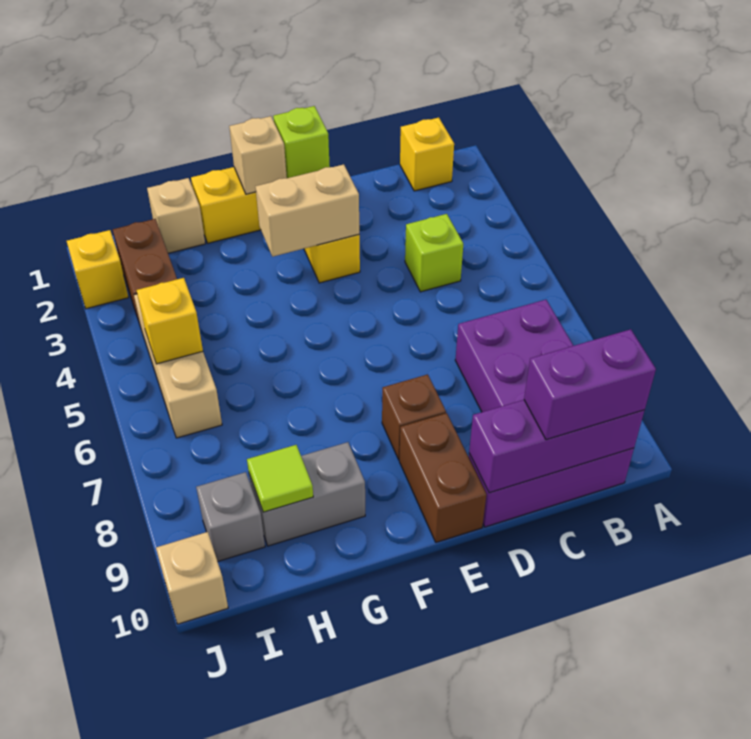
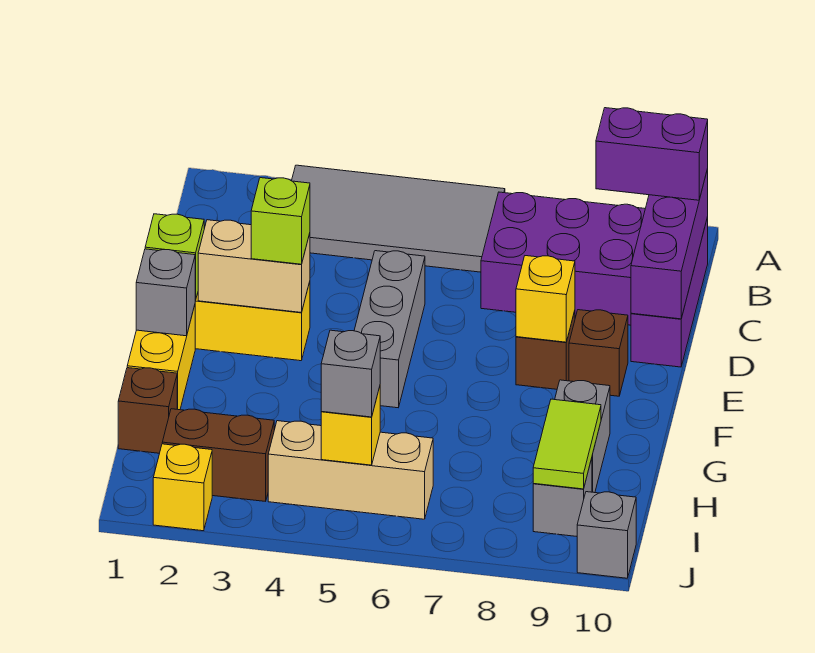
none -> grey tile A3:B6 level 1
yellow brick B1 level 1 -> yellow brick E8 level 2
purple brick B10:C10 level 3 -> purple brick B9:B10 level 3
lime brick C4 level 1 -> lime brick E3 level 3
none -> grey brick D5:F5 level 1
tan brick E3:F3 level 2 -> tan brick E2:E3 level 2
brown brick E9:E10 level 1 -> brown brick E9 level 1
tan brick F1 level 2 -> grey brick F1 level 2
tan brick H1 level 1 -> brown brick H1 level 1
lime tile H9 level 2 -> lime tile H9:I9 level 2
none -> grey brick I5 level 3
tan brick J10 level 1 -> grey brick J10 level 1

